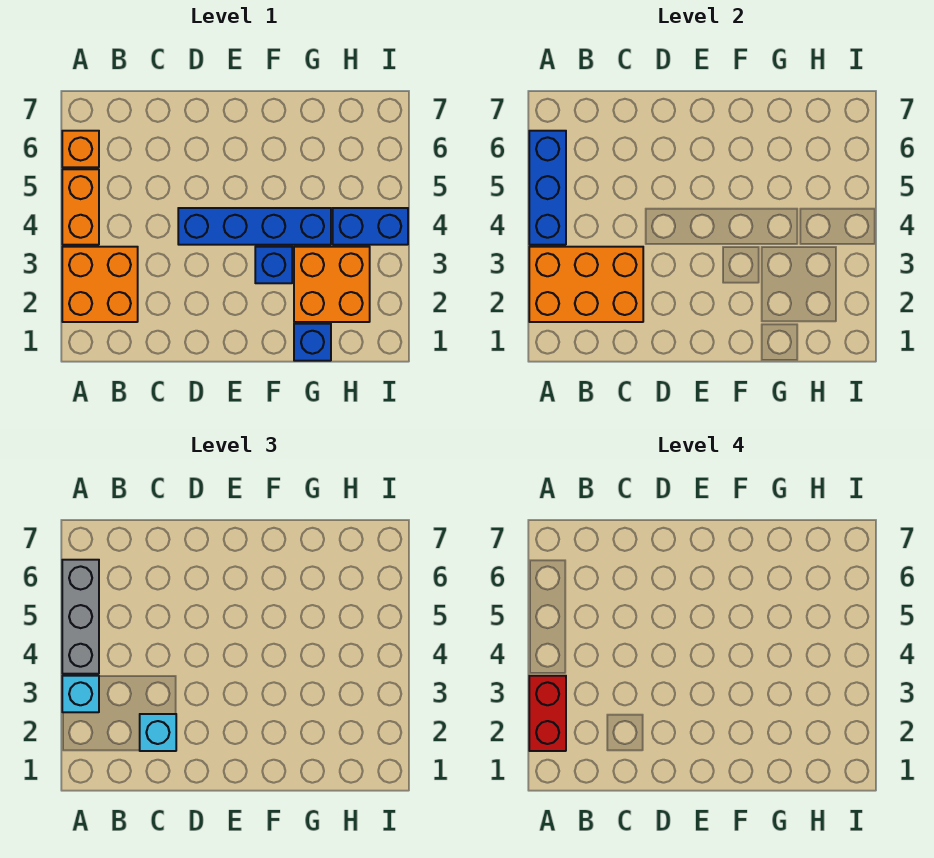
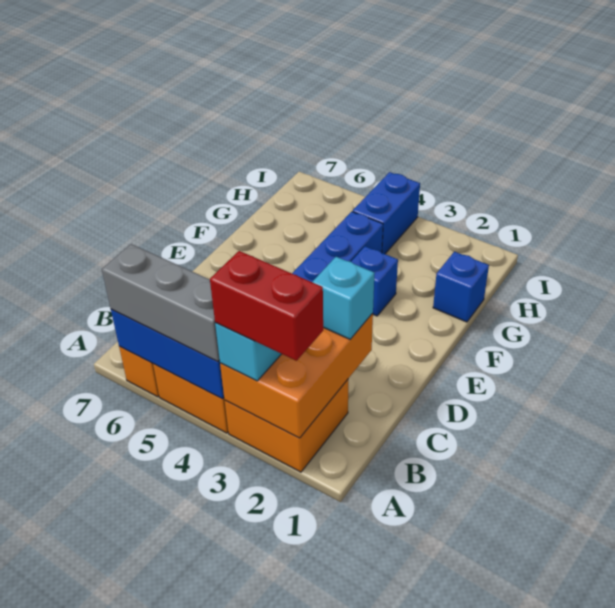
orange brick G2:H3 level 1 -> none

